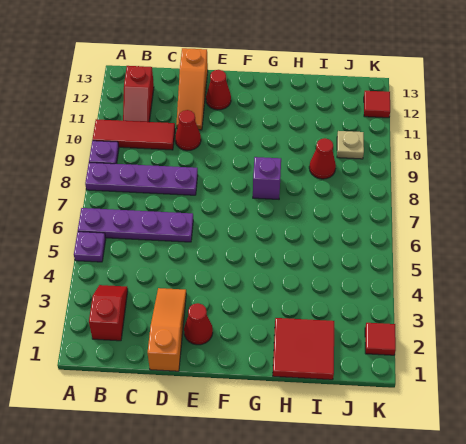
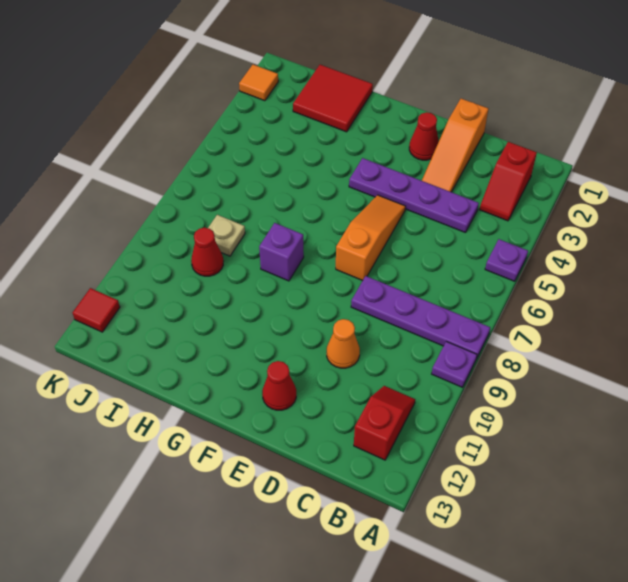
purple plate A6:D6 level 1 -> purple plate C4:F4 level 1
red tile A10:C10 level 1 -> none
red cone D10 level 1 -> orange cone D10 level 1
orange slope D11:D13 level 1 top 13 -> orange slope E5:E7 level 1 top 7
tan plate J10 level 1 -> tan plate I8 level 1
red tile K2 level 1 -> orange tile K2 level 1

